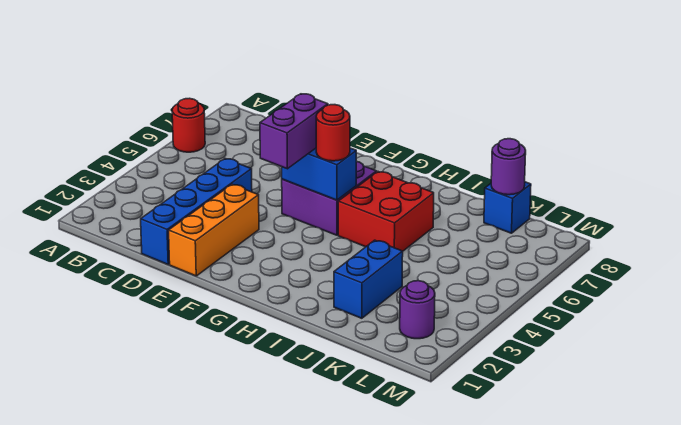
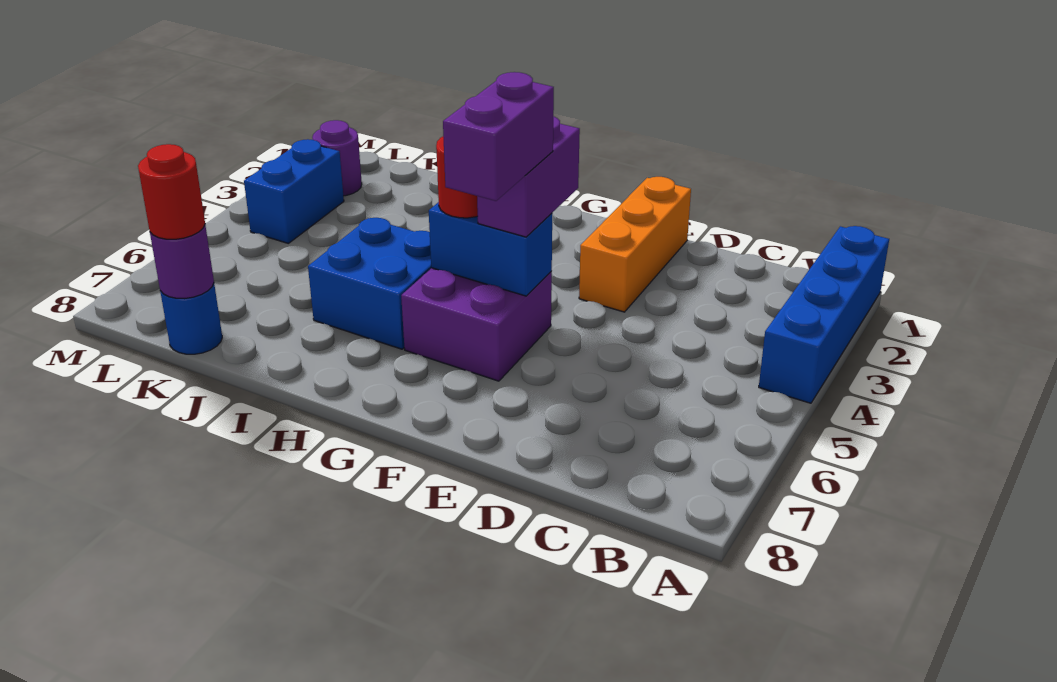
red round brick A6 level 1 -> red round brick K8 level 3
blue brick D1:D4 level 1 -> blue brick A1:A4 level 1
none -> purple brick F5:F6 level 4
red brick H5:I6 level 1 -> blue brick H5:I6 level 1
blue brick J2:J3 level 1 -> blue brick L3:L4 level 1
blue brick K8 level 1 -> blue round brick K8 level 1

